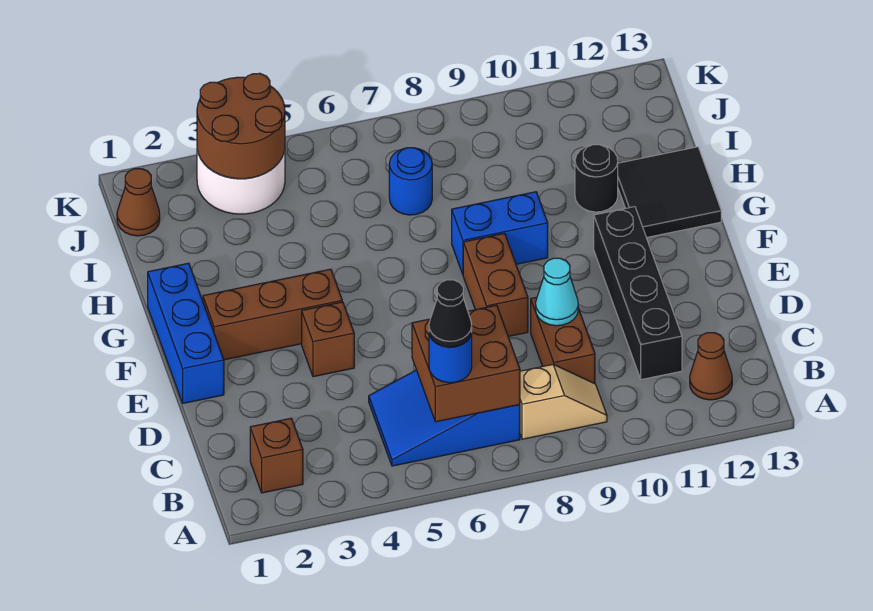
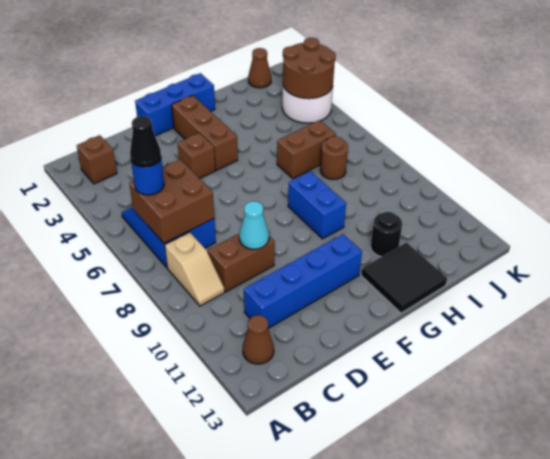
black brick C11:F11 level 1 -> blue brick C11:F11 level 1
brown brick E8:F8 level 1 -> brown brick H6:I6 level 1
blue round brick I7 level 1 -> brown round brick I7 level 1

